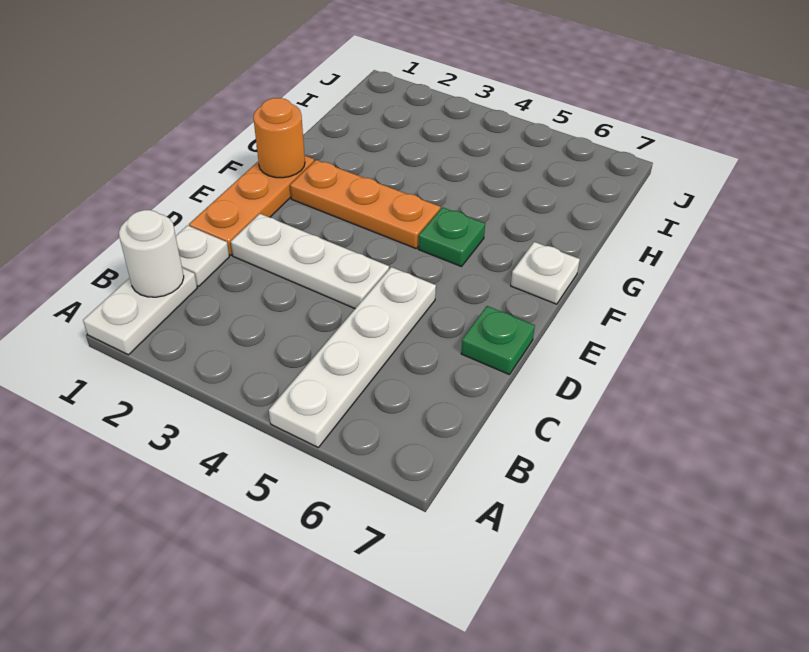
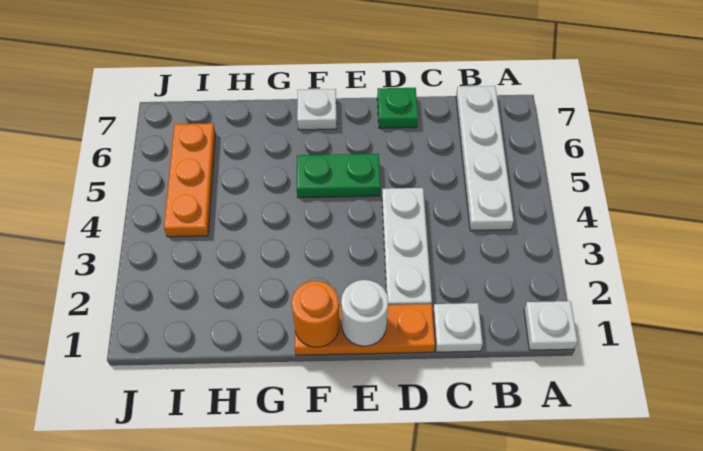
white plate A1:B1 level 1 -> white plate A1 level 1
white plate A5:D5 level 1 -> white plate B4:B7 level 1
white round brick B1 level 2 -> white round brick E1 level 2
orange plate F2:F4 level 1 -> orange plate I4:I6 level 1
green plate F5 level 1 -> green plate E5:F5 level 1

